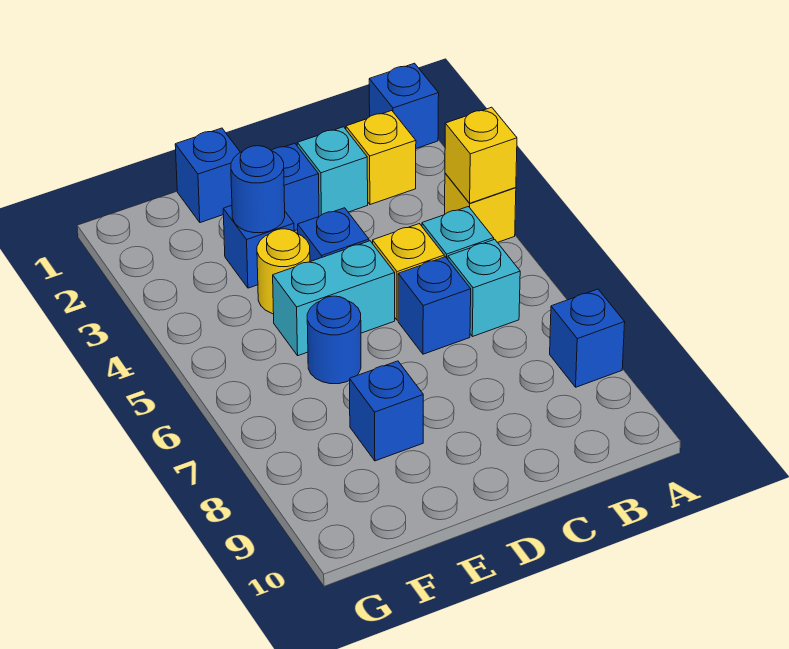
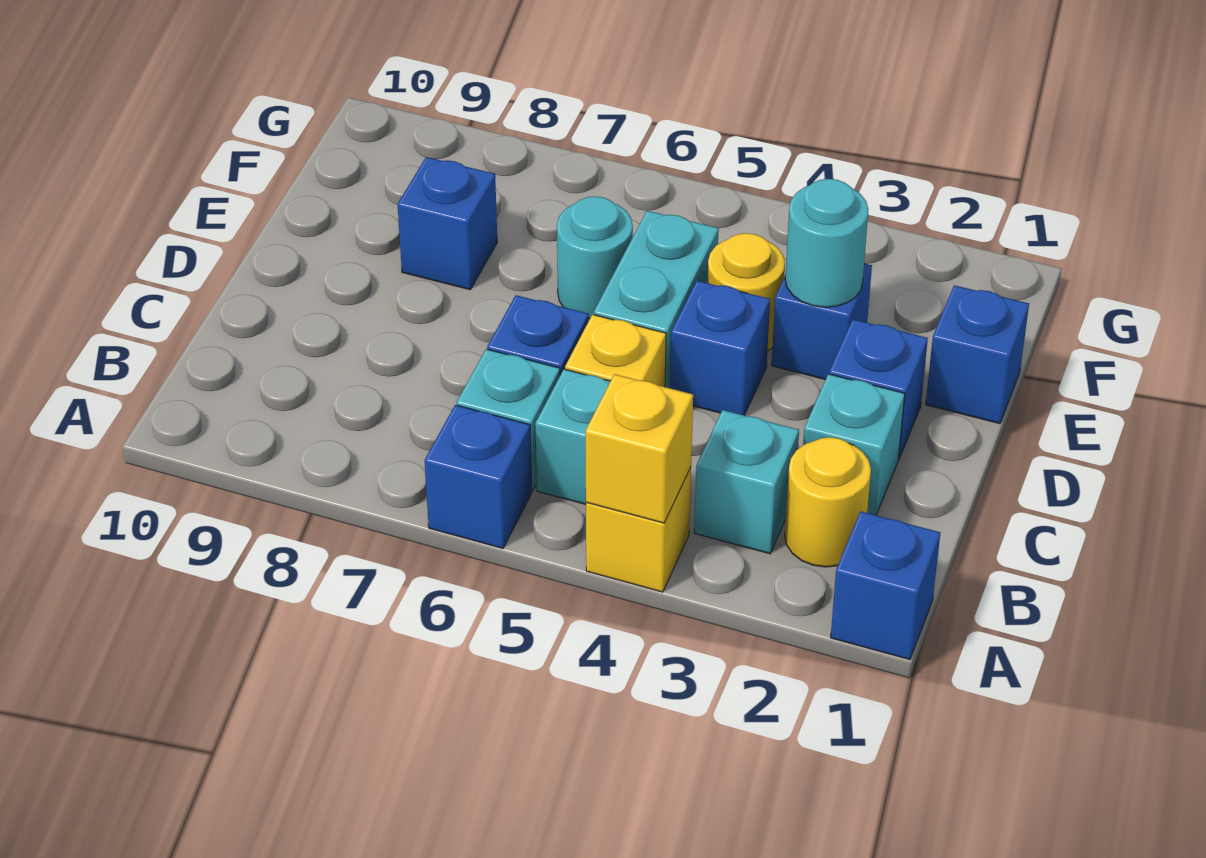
blue brick A8 level 1 -> blue brick A6 level 1
yellow brick B2 level 1 -> yellow round brick B2 level 1
none -> cyan brick B3 level 1
blue round brick E3 level 2 -> cyan round brick E3 level 2
blue round brick E6 level 1 -> cyan round brick E6 level 1

